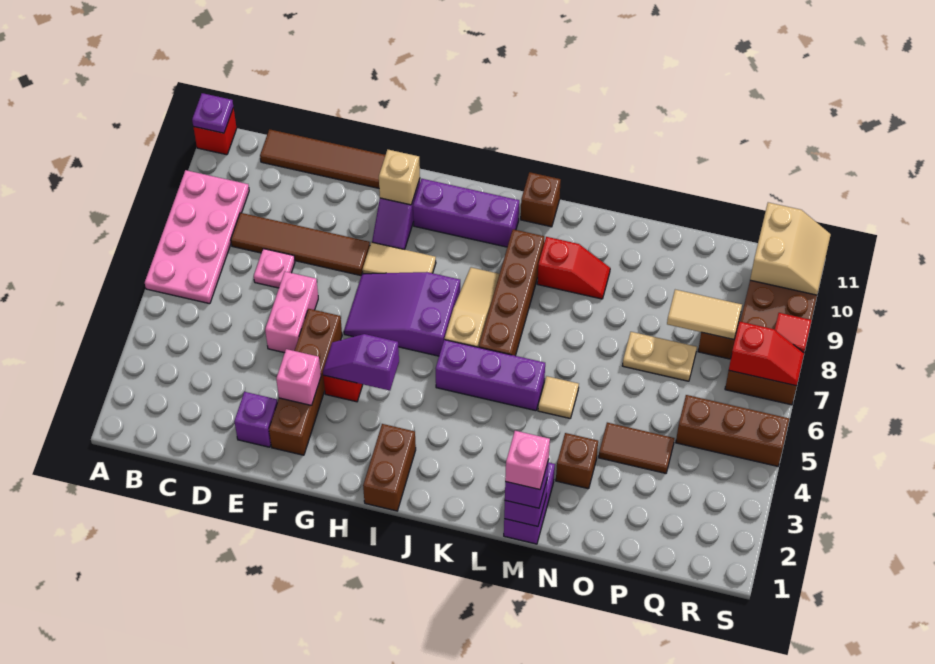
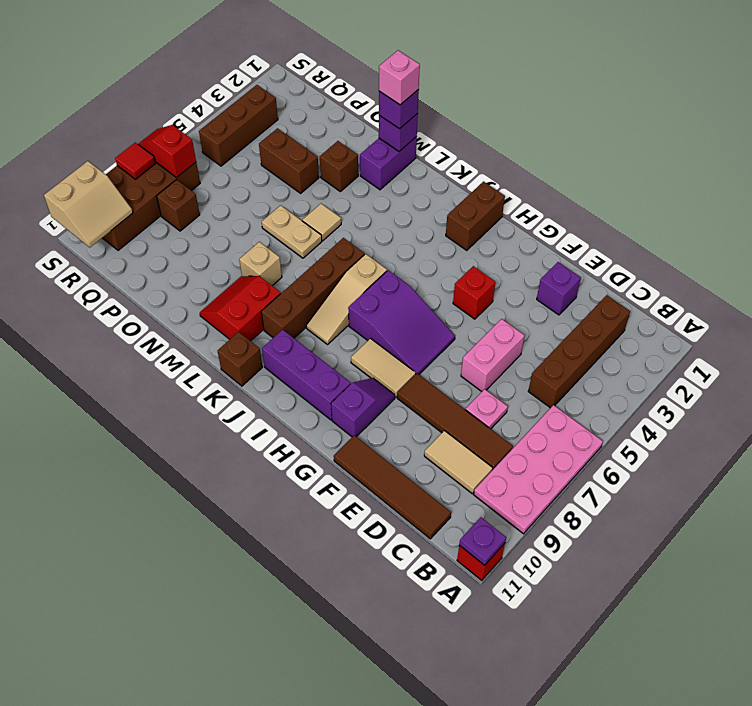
brown brick F2:F5 level 1 -> brown brick C2:C5 level 1
pink brick F3 level 2 -> none
purple slope G4:H4 level 2 top H -> none
tan brick G10 level 2 -> tan brick M8 level 1
purple brick J5:L5 level 1 -> none
red slope L9:M9 level 1 top L -> red slope L9:M10 level 1 top L
brown tile O4:P4 level 1 -> brown brick O4:P4 level 1
tan plate O7:P7 level 1 -> tan plate M6:N6 level 1
tan tile P8:Q8 level 2 -> tan tile C9:D9 level 1
brown brick Q5:S5 level 1 -> brown brick R3:R5 level 1
tan slope R10:S11 level 2 top R -> tan slope R10:S11 level 2 top S

